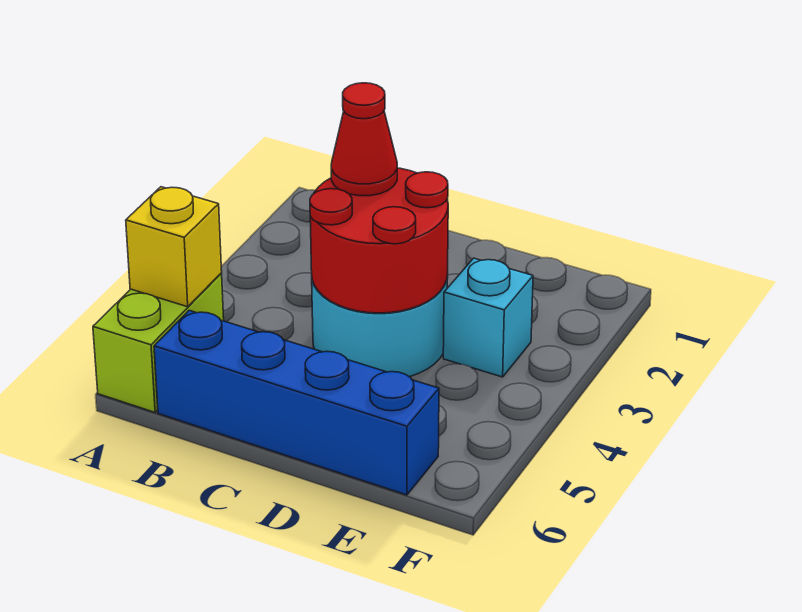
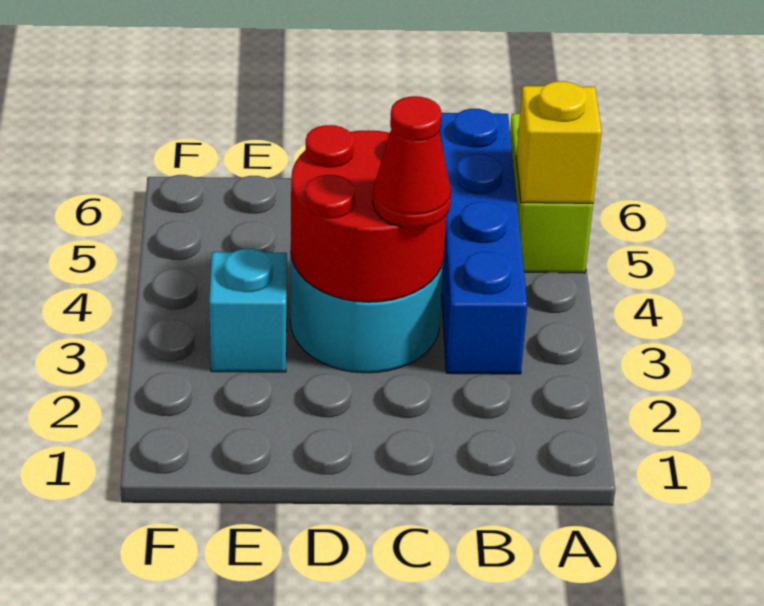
blue brick B6:E6 level 1 -> blue brick B3:B6 level 1

